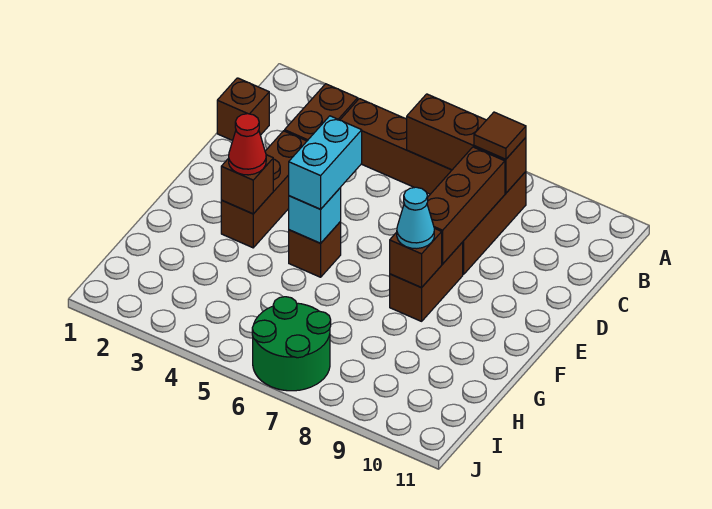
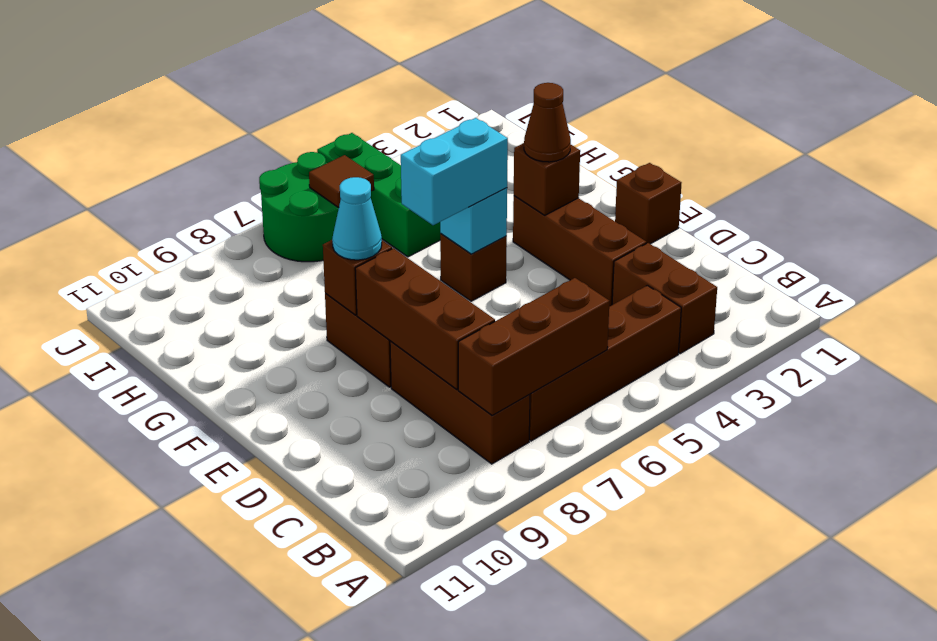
brown tile B8 level 3 -> brown tile I6 level 2
brown brick C1 level 1 -> brown brick E1 level 1
cyan brick E5:F5 level 3 -> cyan brick F5:F6 level 3
red cone F3 level 3 -> brown cone F3 level 3
none -> green brick H5:J5 level 1

